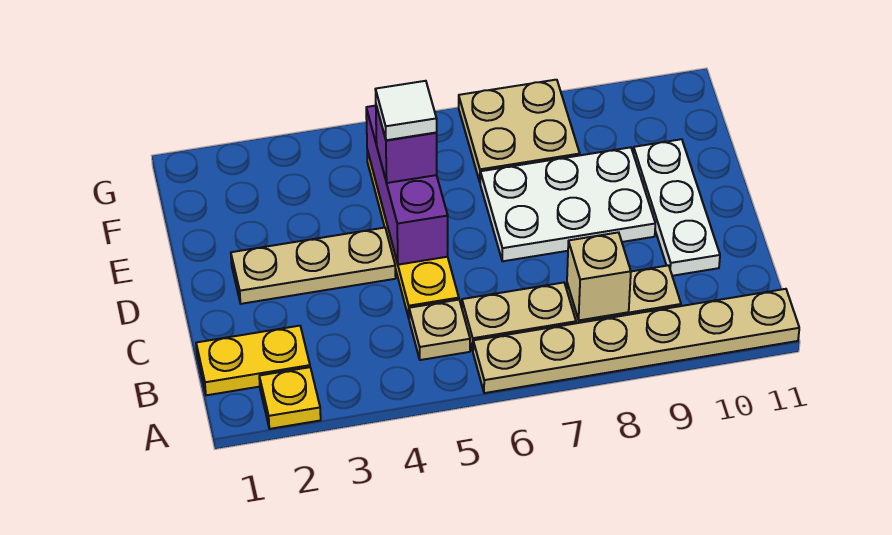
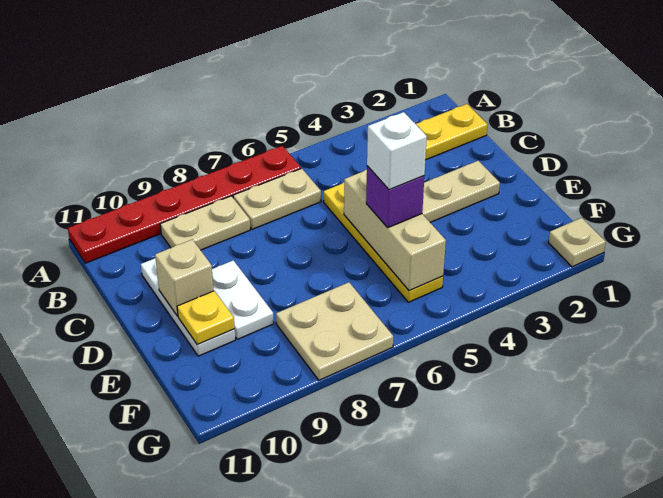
yellow plate A2 level 1 -> yellow plate E10 level 2
tan plate A6:A11 level 1 -> red plate A6:A11 level 1
tan plate B5 level 1 -> tan plate G1 level 1
tan brick B8 level 2 -> tan brick D10 level 2
purple brick D5:F5 level 2 -> tan brick D5:F5 level 2
white plate D7:E9 level 1 -> white plate D9:E9 level 1
white tile E5 level 4 -> white brick E5 level 4

